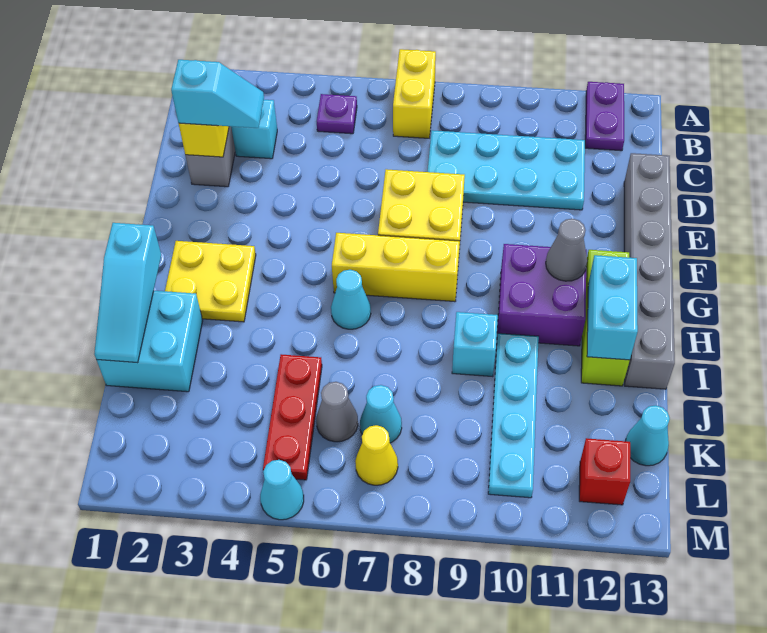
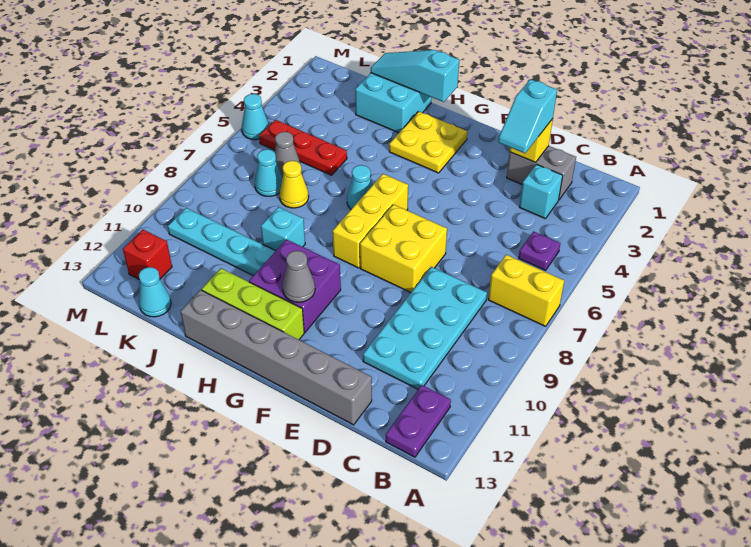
purple plate A12:B12 level 1 -> purple plate B12:B13 level 1
cyan brick H12:I12 level 2 -> none
yellow cone L7 level 1 -> yellow cone J7 level 1

